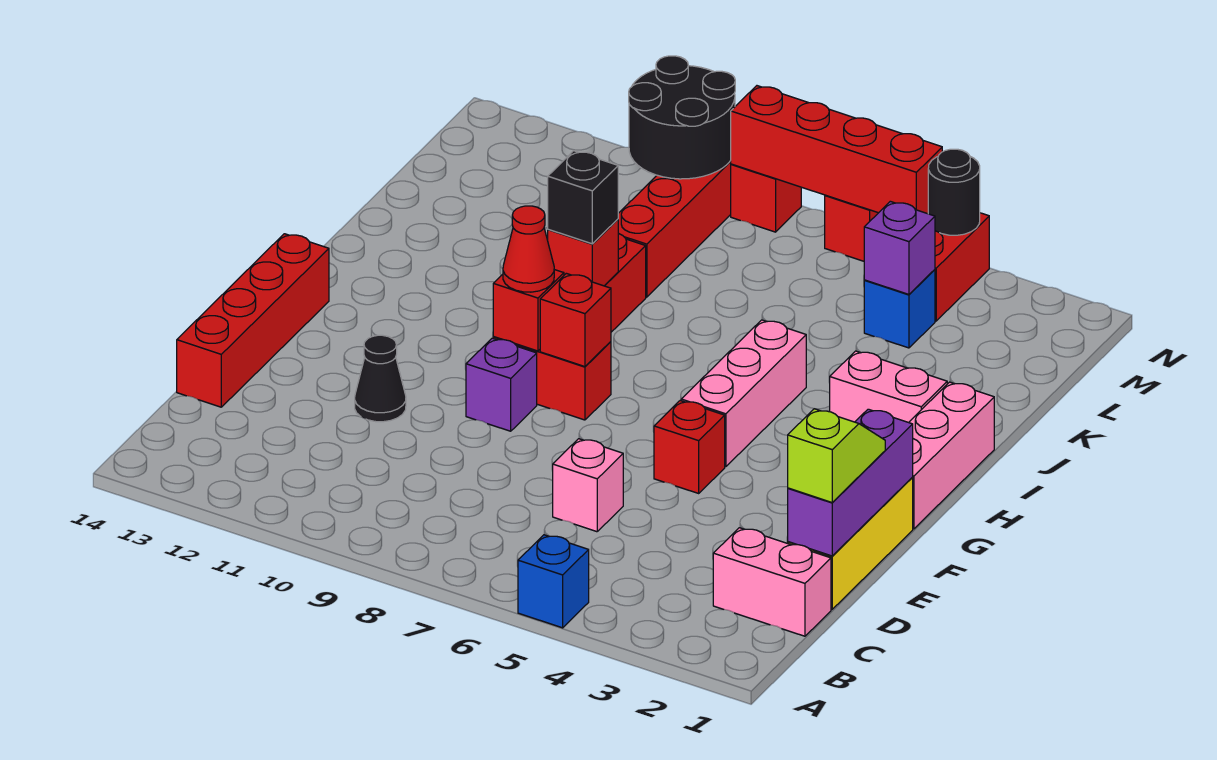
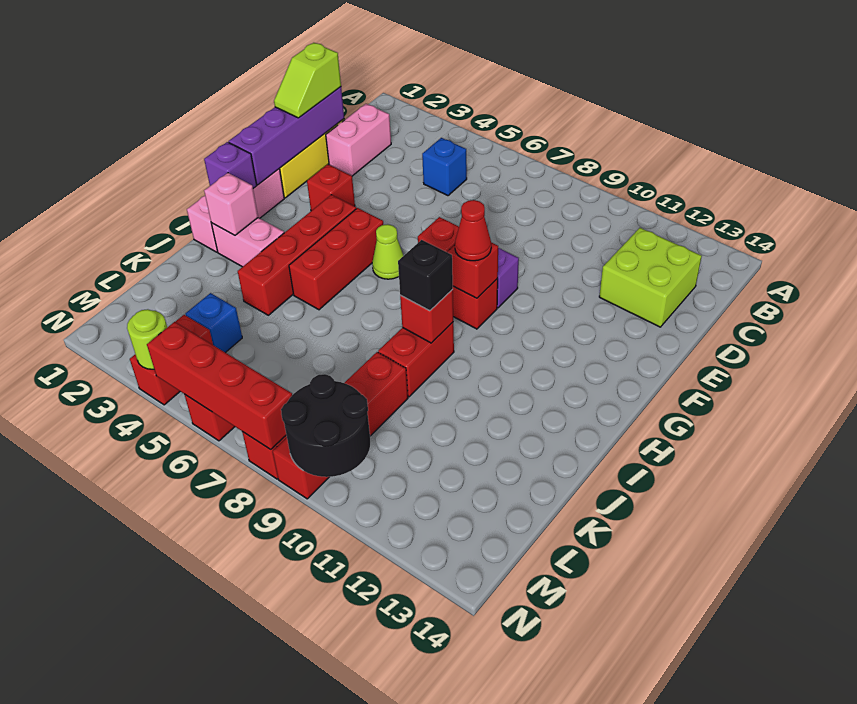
blue brick A5 level 1 -> blue brick C5 level 1
pink brick C1:C2 level 1 -> pink brick C2:D2 level 1
none -> lime brick C12:D13 level 1
purple brick D1:F1 level 2 -> purple brick D1:G1 level 2
pink brick D6 level 1 -> pink brick I2 level 2
red brick D14:G14 level 1 -> red brick G4:J4 level 1
black cone E11 level 1 -> none
red brick F5 level 1 -> red brick F3 level 1
pink brick G5:I5 level 1 -> red brick G5:I5 level 1
none -> lime cone G6 level 1
purple brick L4 level 2 -> purple brick H1 level 2
black round brick N4 level 2 -> lime round brick N4 level 2

